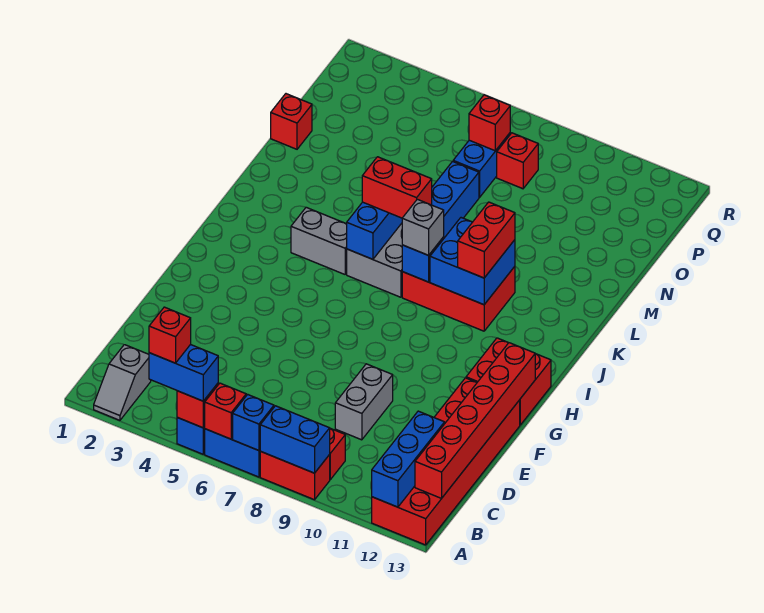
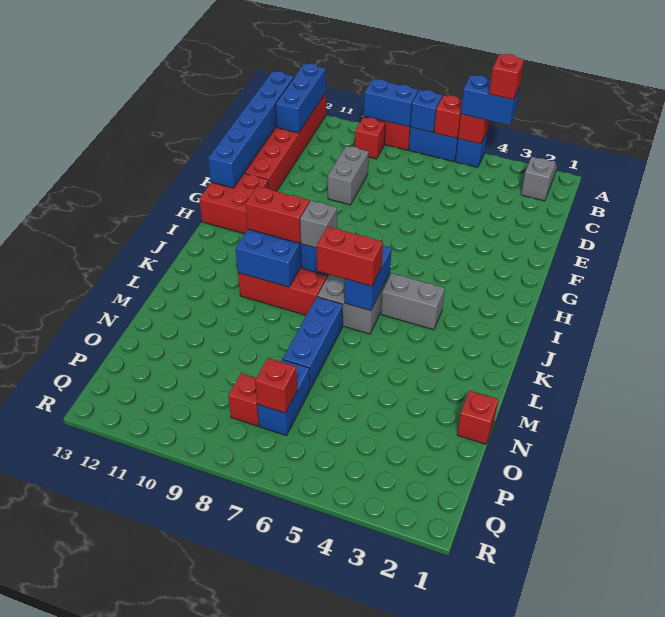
red brick B13:G13 level 2 -> blue brick B13:G13 level 2
red brick J10:K10 level 3 -> red brick J9:J10 level 3

